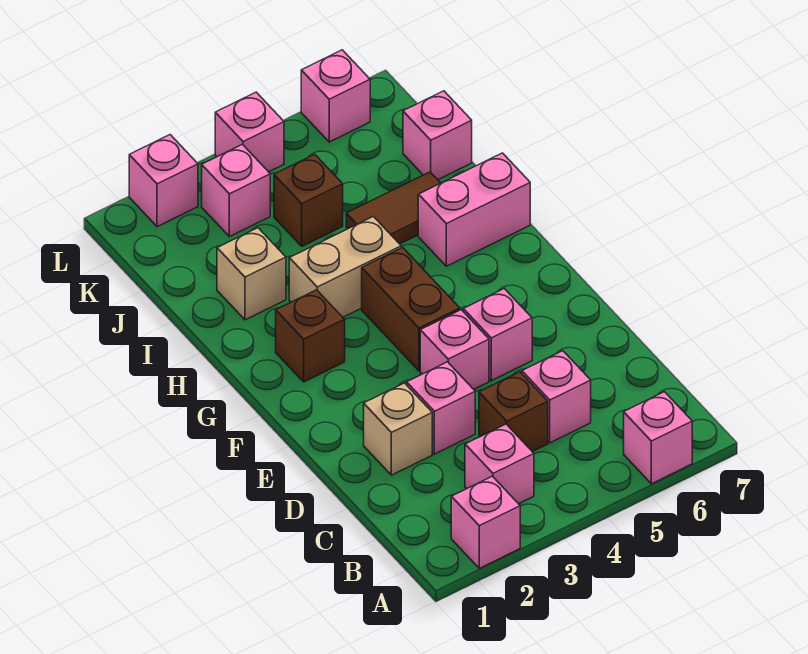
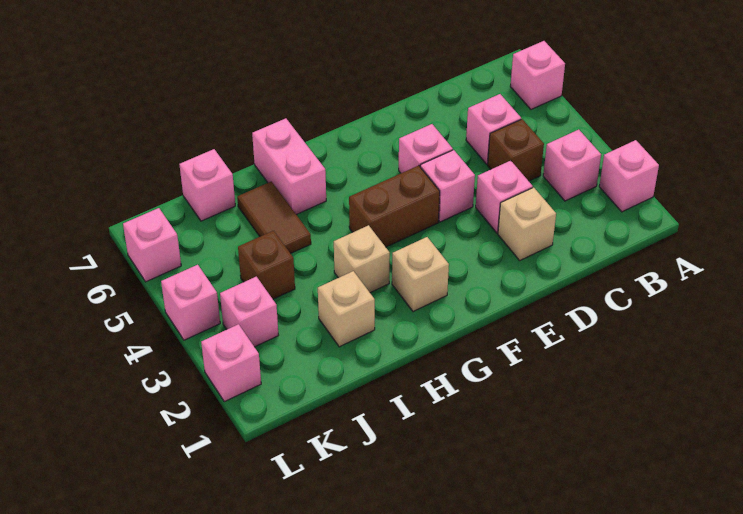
brown brick G2 level 1 -> tan brick G2 level 1
tan brick H3:H4 level 1 -> tan brick H3 level 1

